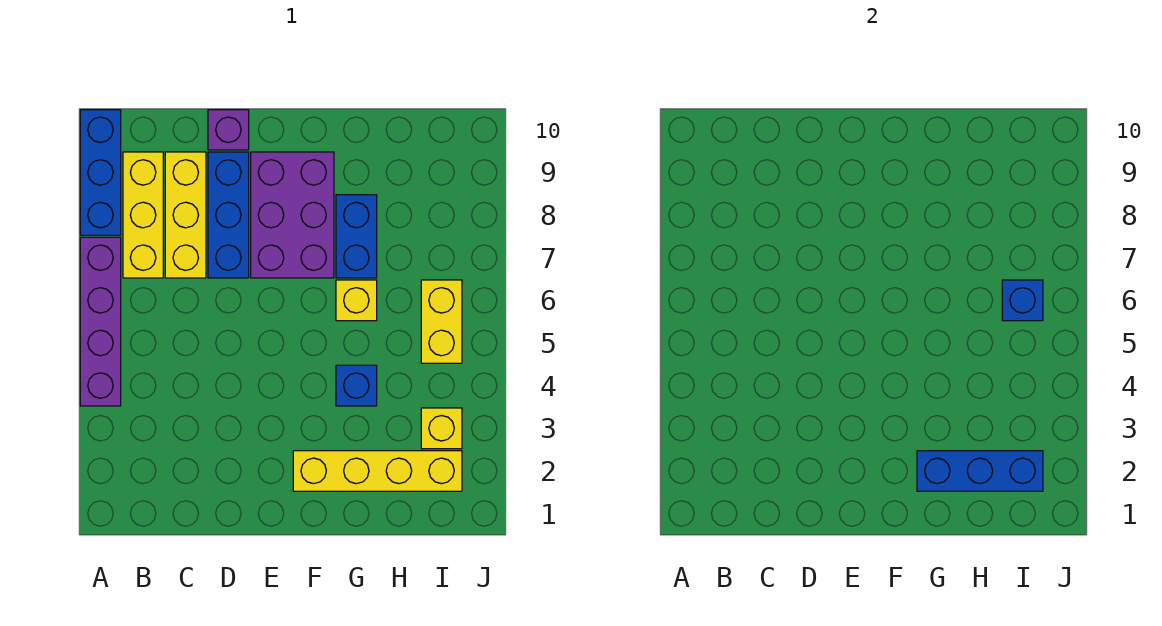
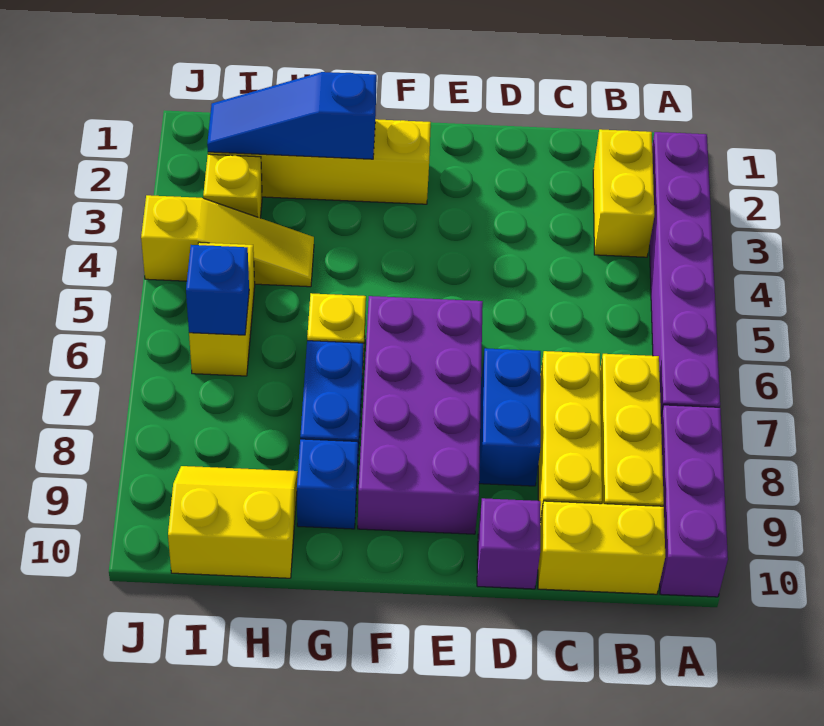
purple brick A4:A7 level 1 -> purple brick A2:A7 level 1
blue brick A8:A10 level 1 -> purple brick A8:A10 level 1
none -> yellow brick B2:B3 level 1
none -> yellow brick B10:C10 level 1
blue brick D7:D9 level 1 -> blue brick D7:D8 level 1
purple brick E7:F9 level 1 -> purple brick E6:F9 level 1
blue brick G2:I2 level 2 -> blue slope G2:I2 level 2 top G
blue brick G4 level 1 -> blue brick G9 level 1
none -> yellow slope H4:J4 level 1 top J
none -> yellow slope H9:I10 level 1 top 10

